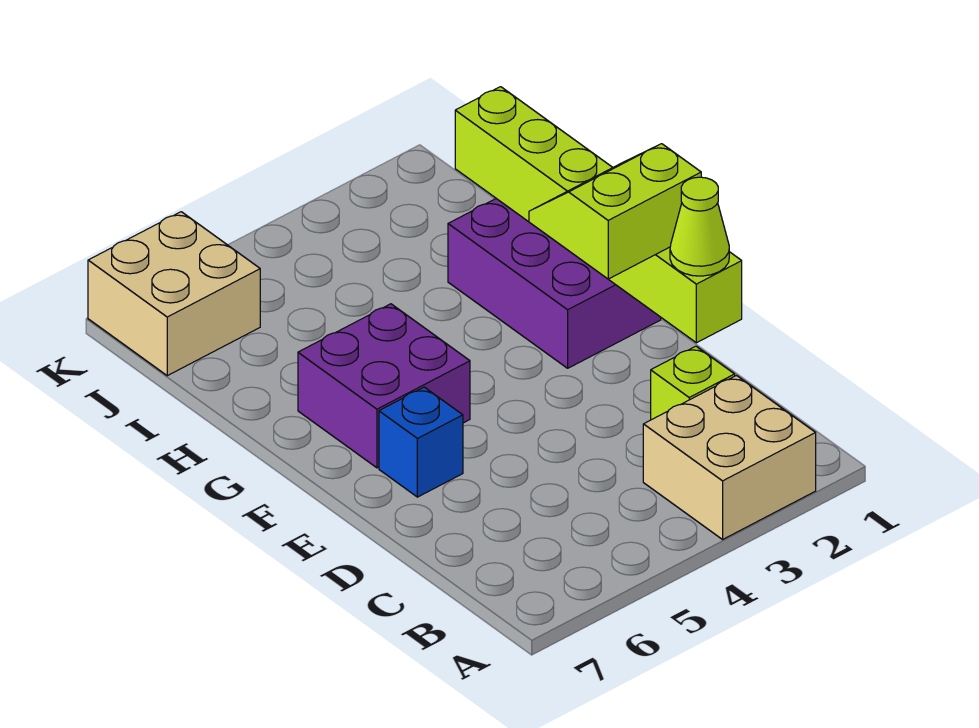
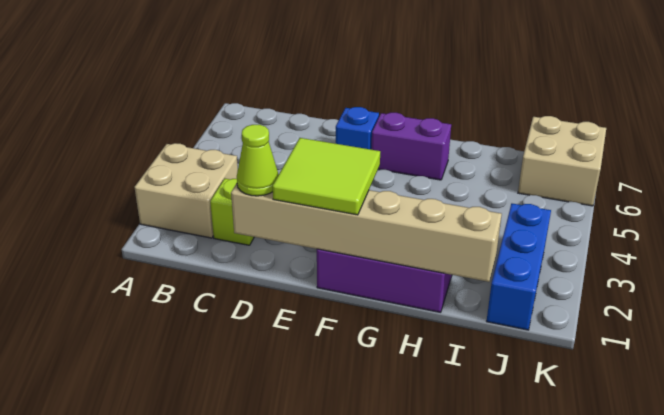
lime brick D1:I1 level 2 -> tan brick D1:I1 level 2
lime slope E1:F2 level 3 top E -> lime tile E1:F2 level 3
purple brick F5:G6 level 1 -> purple brick F6:G6 level 1
none -> blue brick J1:J3 level 1

